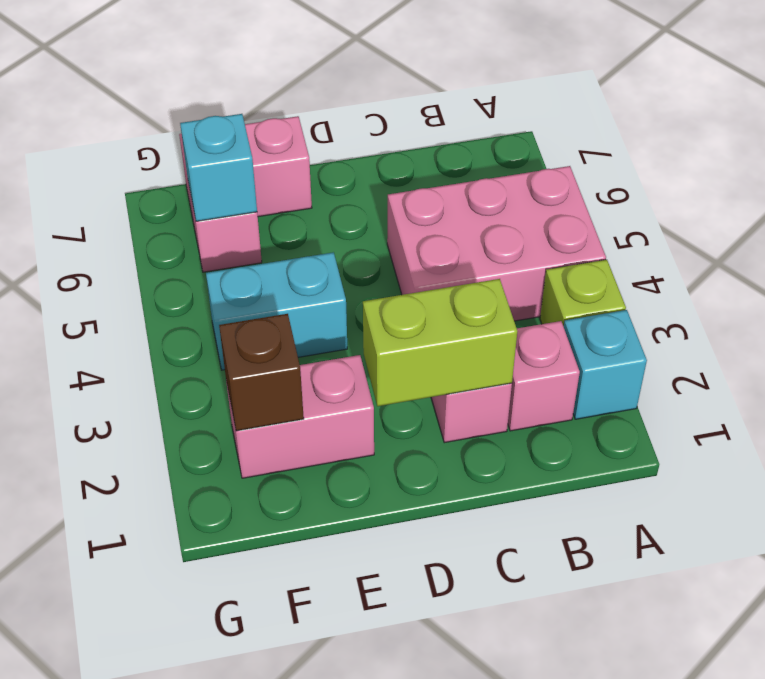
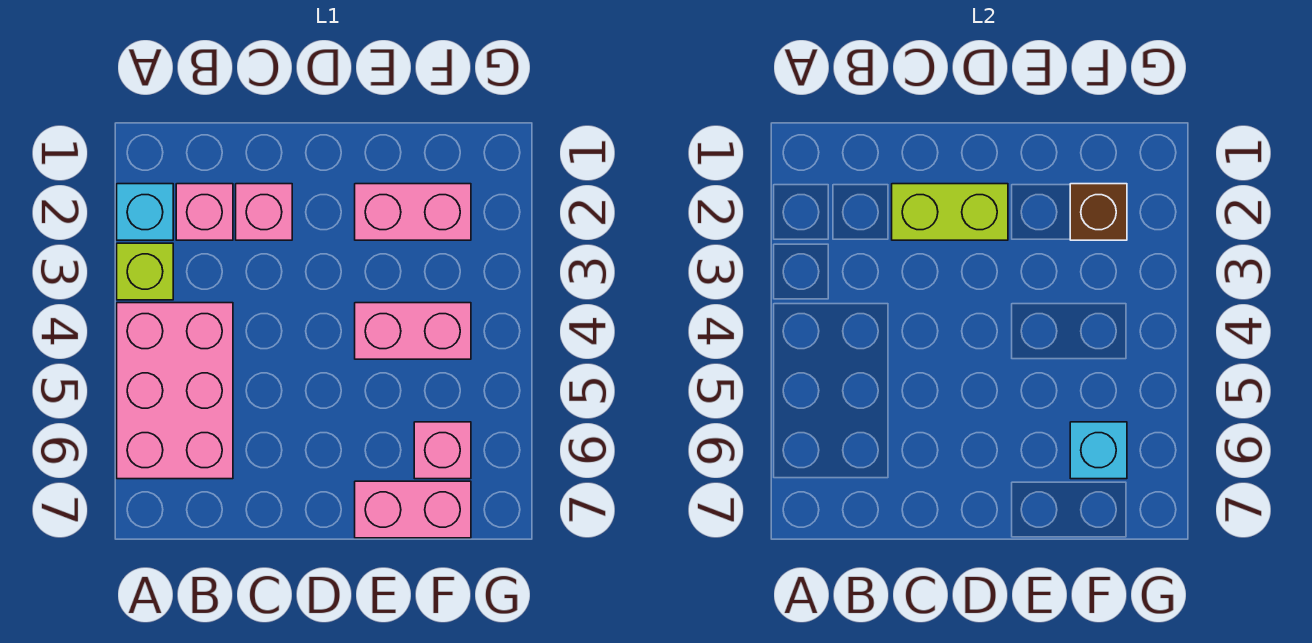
pink brick A4:C5 level 1 -> pink brick A4:B6 level 1
cyan brick E4:F4 level 1 -> pink brick E4:F4 level 1

